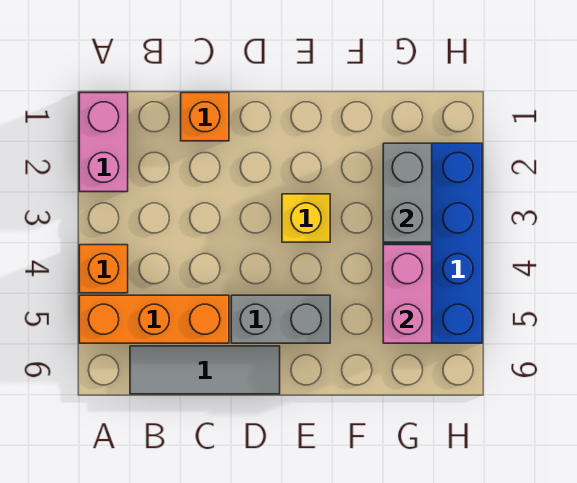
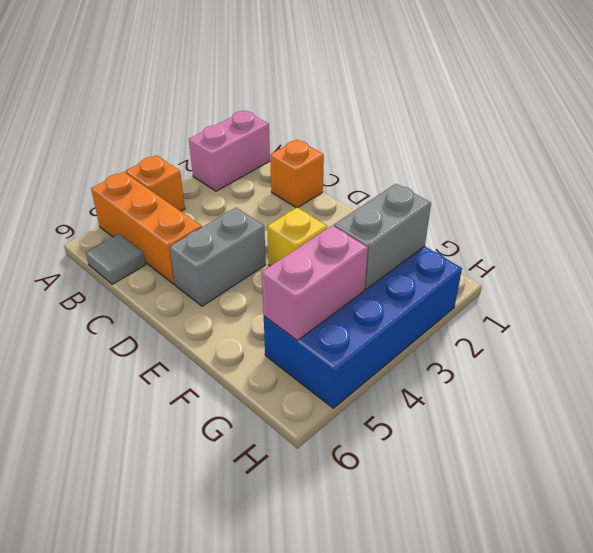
grey tile B6:D6 level 1 -> grey tile B6 level 1
grey brick D5:E5 level 1 -> grey brick D4:D5 level 1

